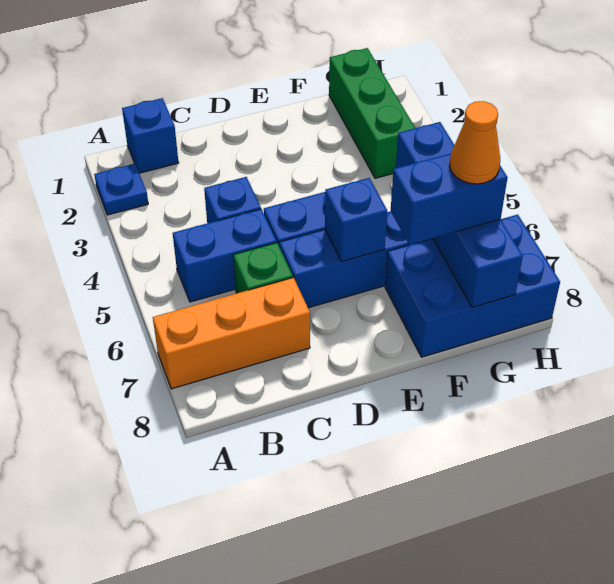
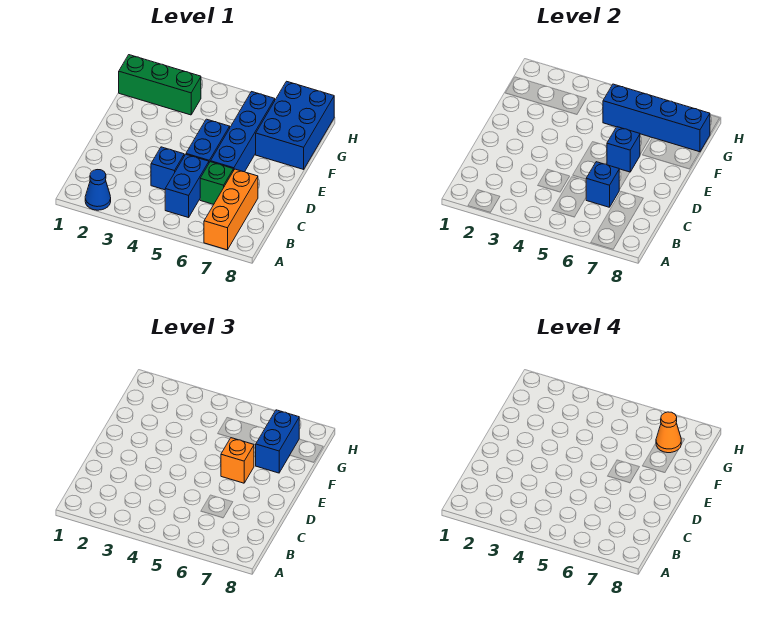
blue plate A2 level 1 -> blue cone A2 level 1
blue brick B1 level 1 -> blue brick C6 level 2
none -> orange brick E6 level 3

